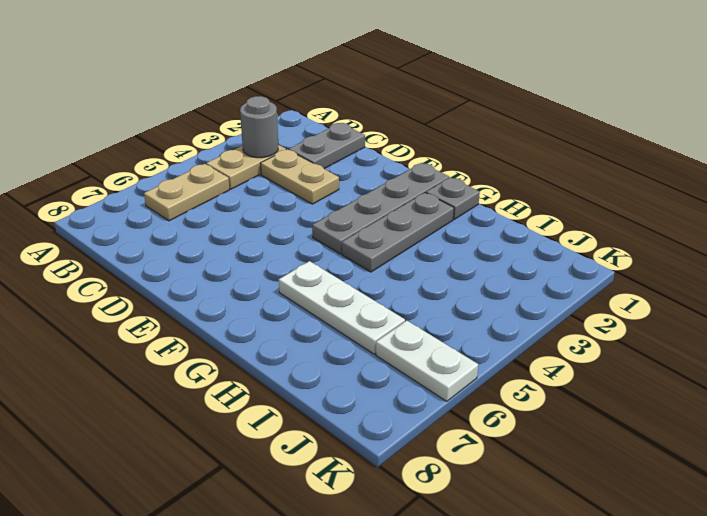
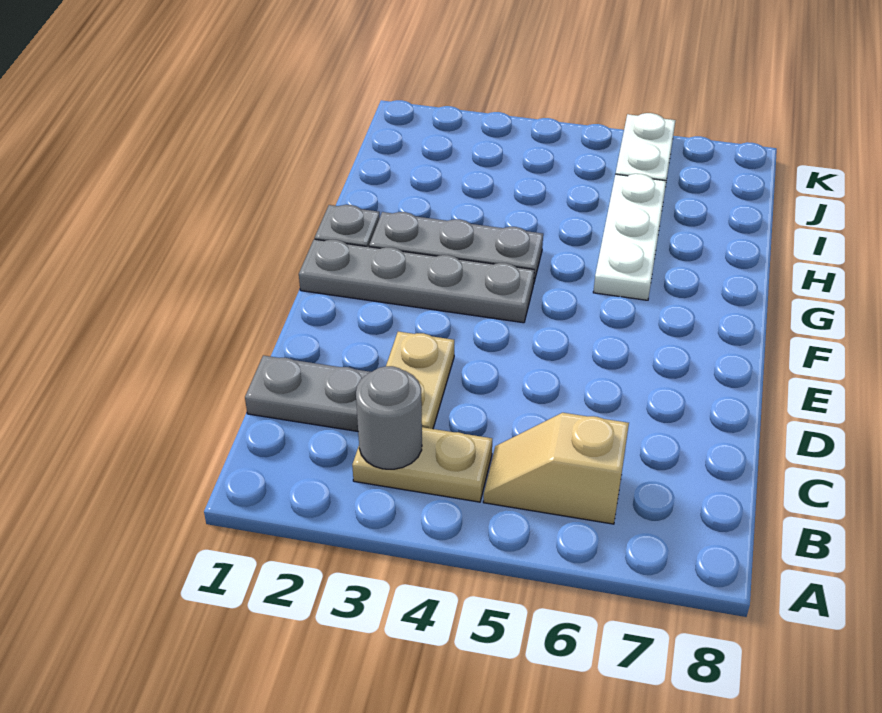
tan plate B5:B6 level 1 -> tan slope B5:B6 level 1 top 6

